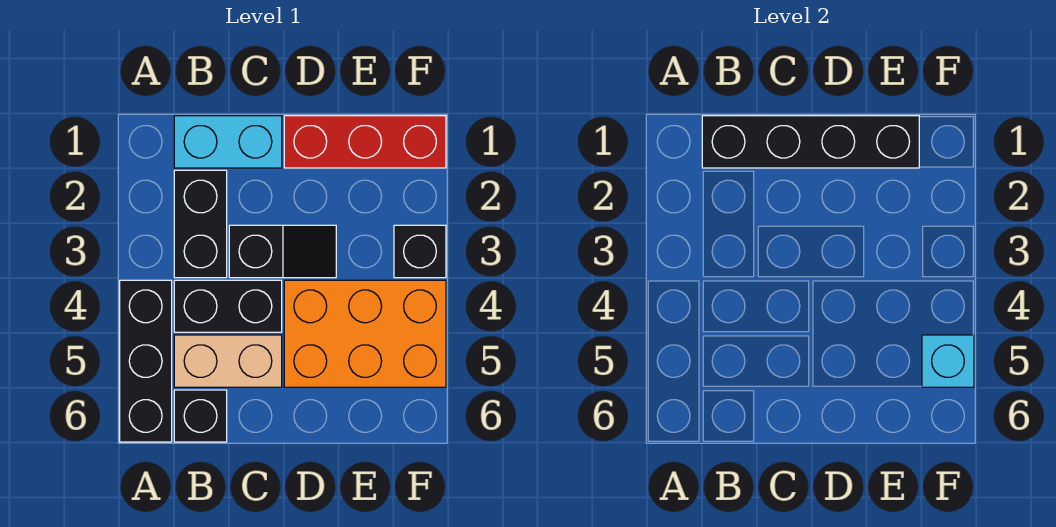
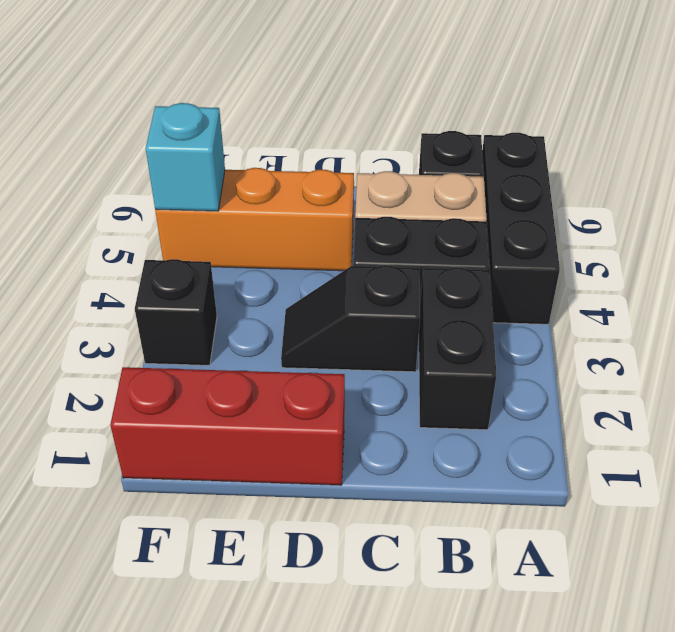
cyan brick B1:C1 level 1 -> none
black brick B1:E1 level 2 -> none
orange brick D4:F5 level 1 -> orange brick D5:F5 level 1

